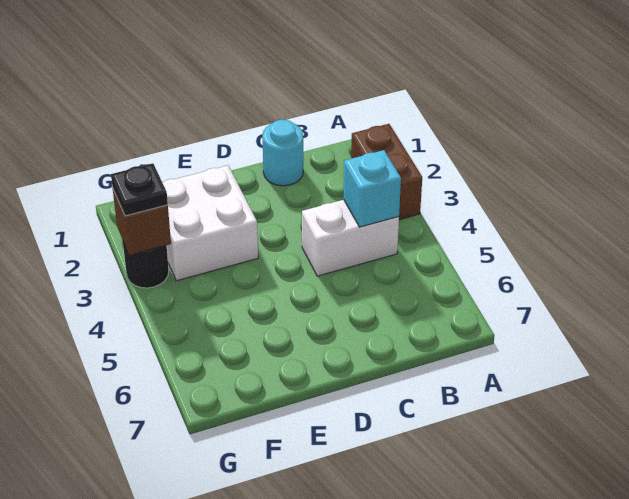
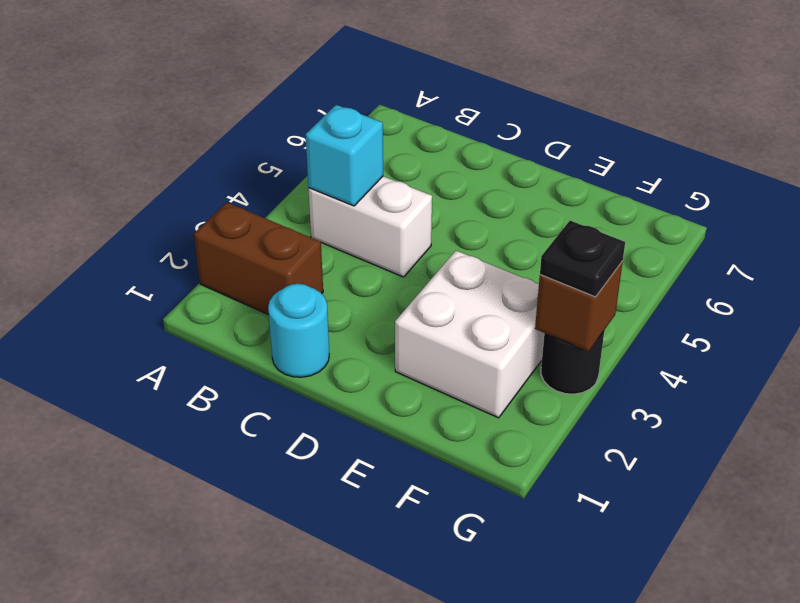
brown brick A2:A3 level 1 -> brown brick A2:B2 level 1

